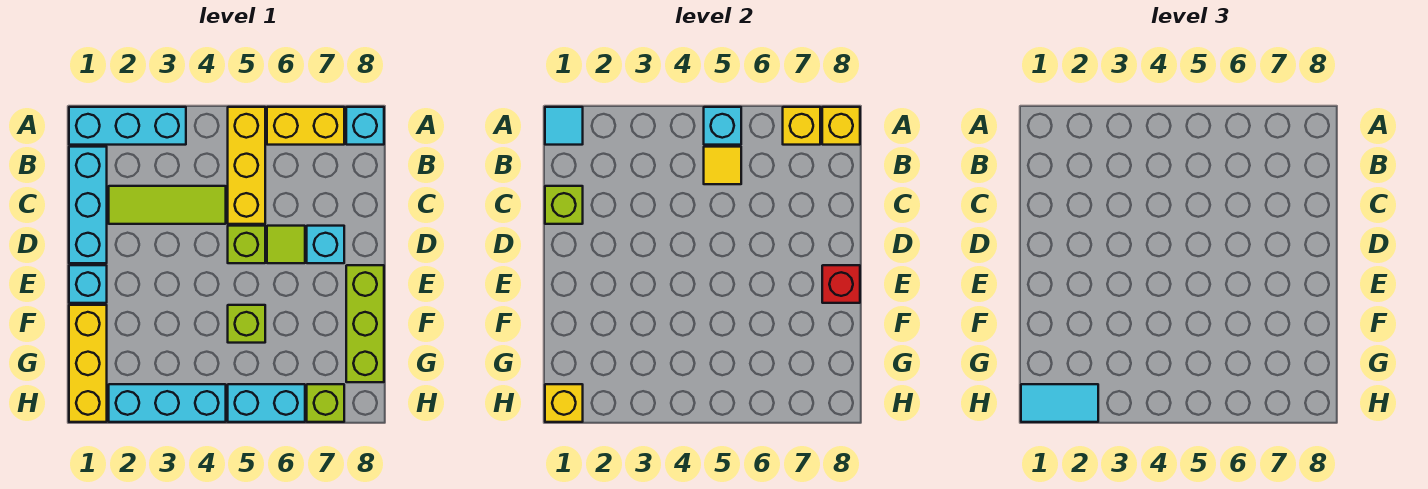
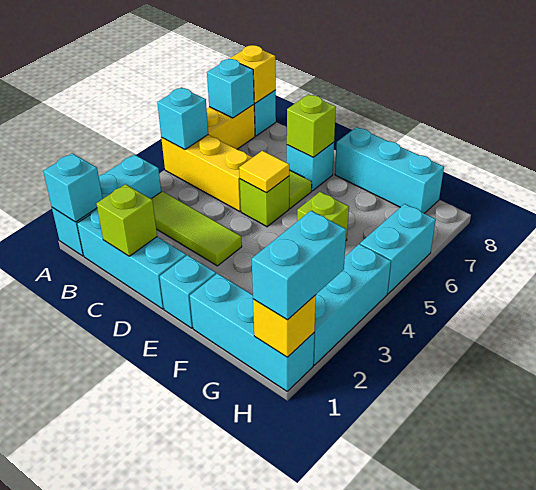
cyan tile A1 level 2 -> cyan brick A1 level 2
yellow brick A7 level 2 -> cyan brick A7 level 2
yellow tile B5 level 2 -> yellow tile D5 level 2
lime tile C2:C4 level 1 -> lime tile B3:D3 level 1
lime brick E8:G8 level 1 -> cyan brick E8:G8 level 1
red brick E8 level 2 -> none
yellow brick F1:H1 level 1 -> cyan brick F1:H1 level 1
cyan tile H1:H2 level 3 -> cyan brick H1:H2 level 3
lime brick H7 level 1 -> lime brick D7 level 2

